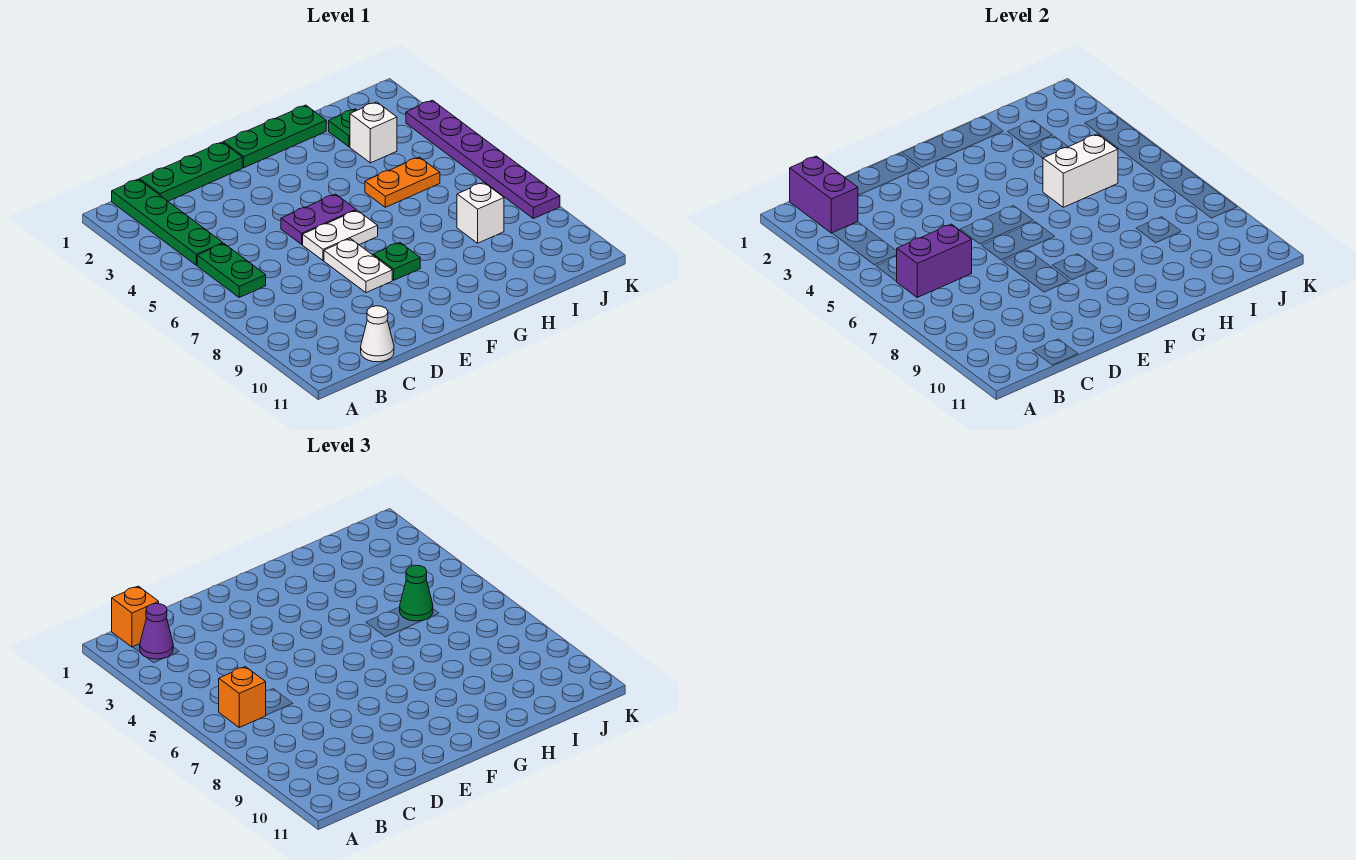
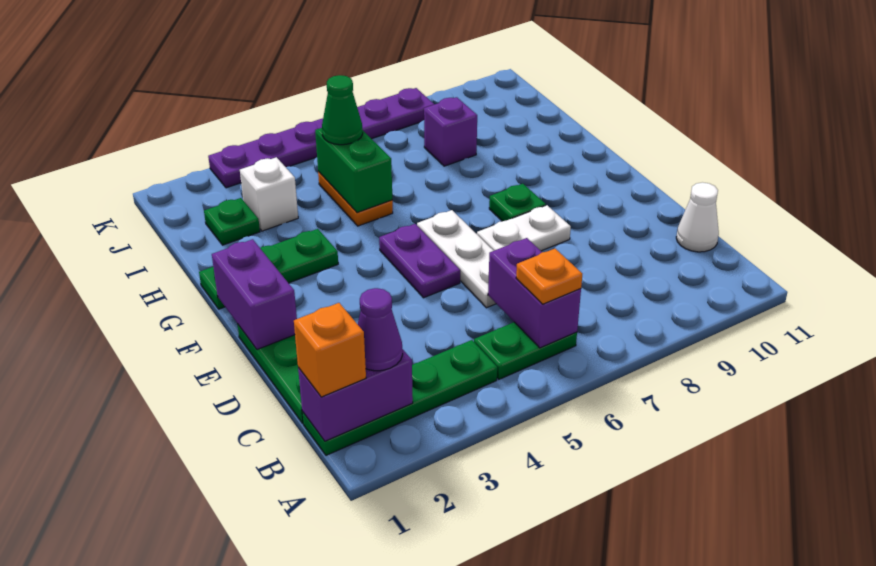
orange brick B6 level 3 -> orange plate B6 level 3
none -> purple brick E1:F1 level 2
white plate E6:F6 level 1 -> white plate D6:F6 level 1
green plate F1:H1 level 1 -> green plate G1:G3 level 1
white brick H5:I5 level 2 -> green brick H5:I5 level 2
white brick I8 level 1 -> purple brick I8 level 1

